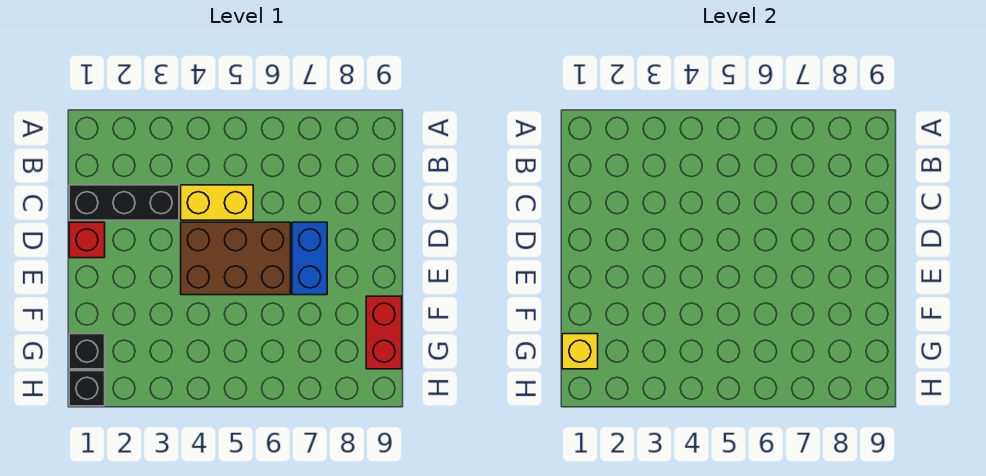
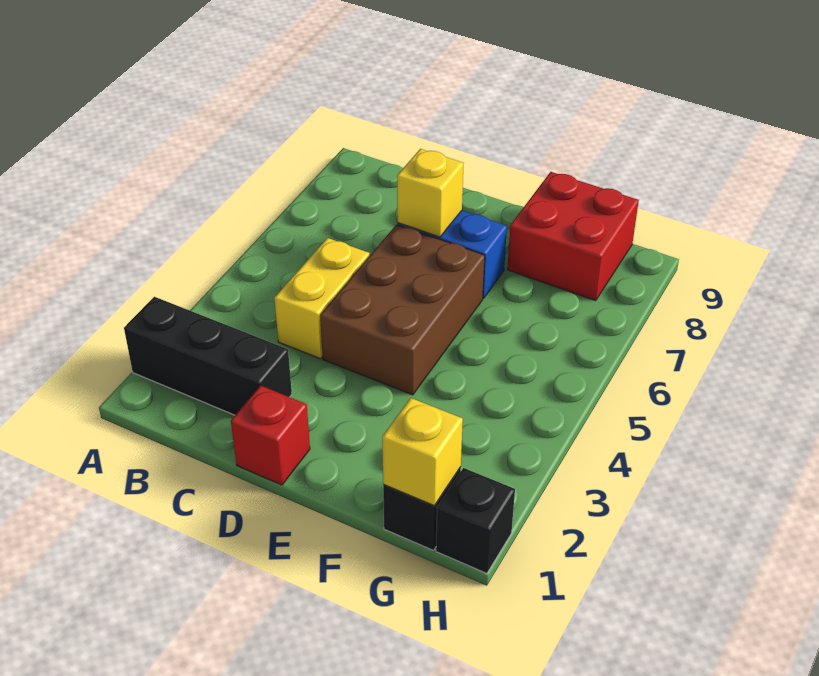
black brick C1:C3 level 1 -> black brick A2:C2 level 1
none -> yellow brick D7 level 2
red brick F9:G9 level 1 -> red brick F8:G9 level 1

